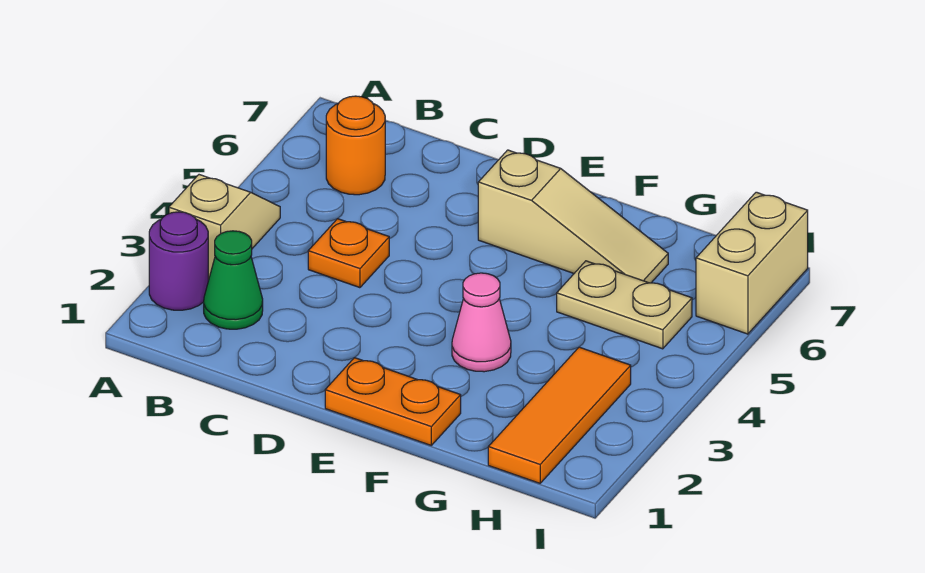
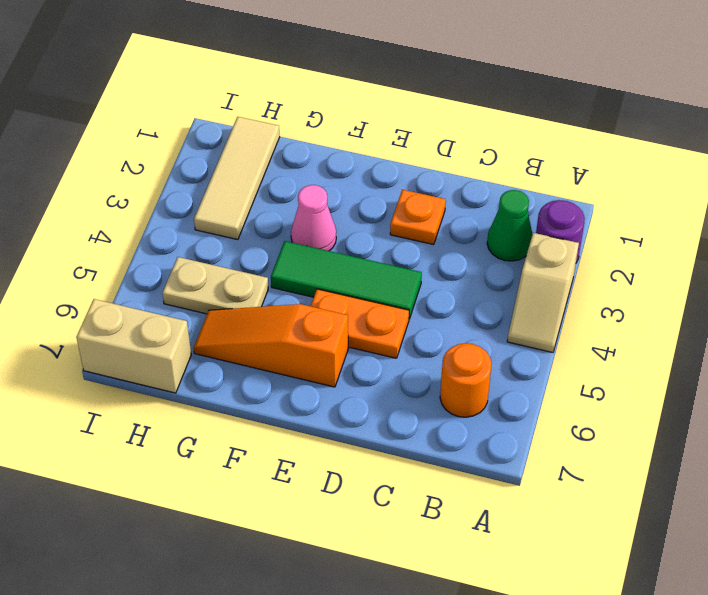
orange plate C4 level 1 -> orange plate D2 level 1
none -> green tile D4:F4 level 1
orange plate E1:F1 level 1 -> orange plate D5:E5 level 1
tan slope E6:G6 level 1 top E -> orange slope E6:G6 level 1 top E
orange tile H1:H3 level 1 -> tan tile H1:H3 level 1
tan brick I6:I7 level 1 -> tan brick H7:I7 level 1

